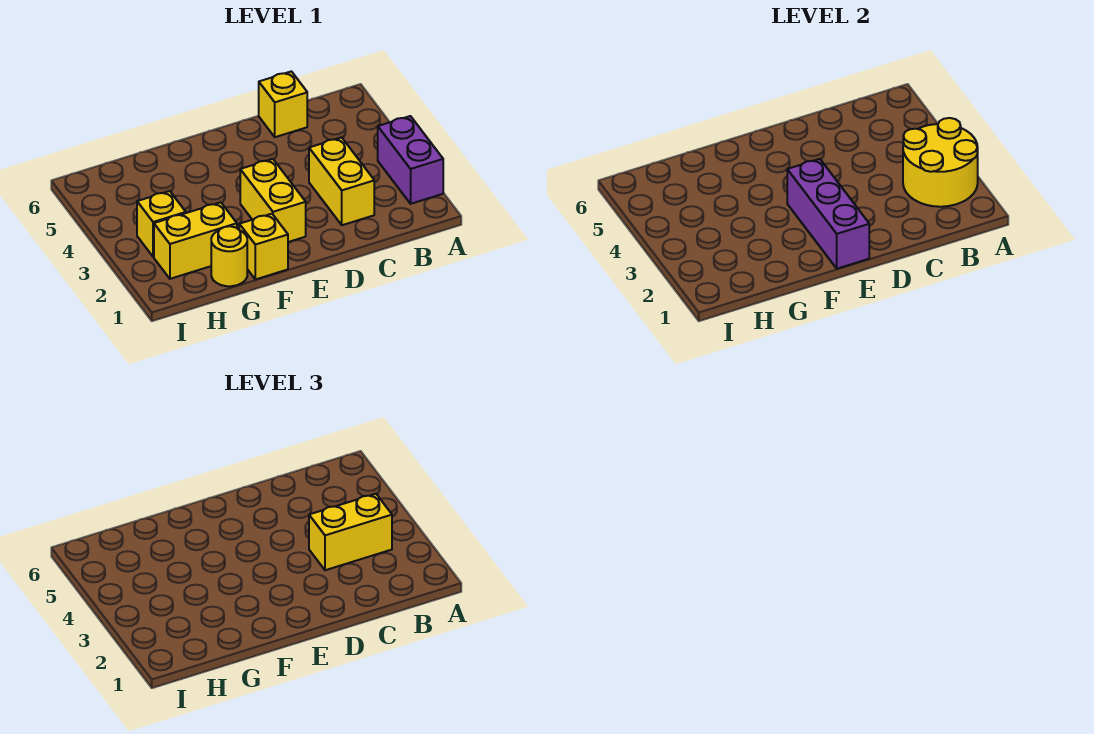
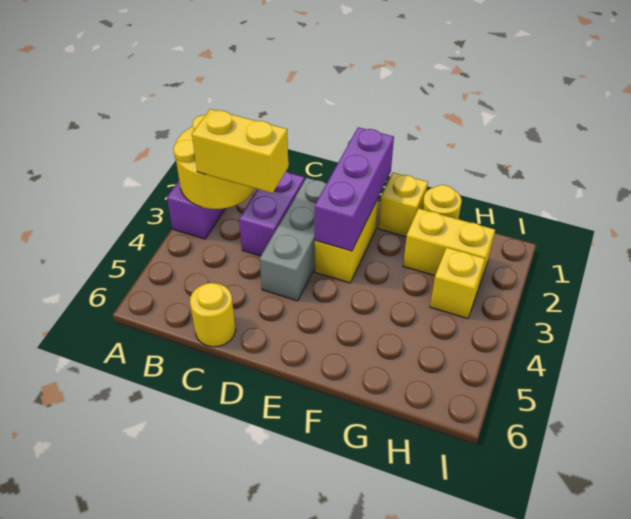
yellow brick C2:C3 level 1 -> purple brick C2:C3 level 1
yellow brick C6 level 1 -> yellow round brick C6 level 1
none -> grey brick D2:D4 level 1

